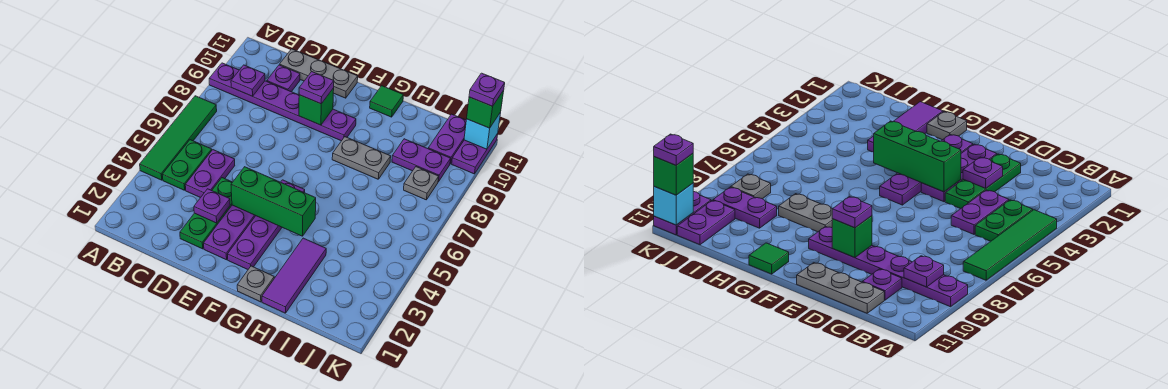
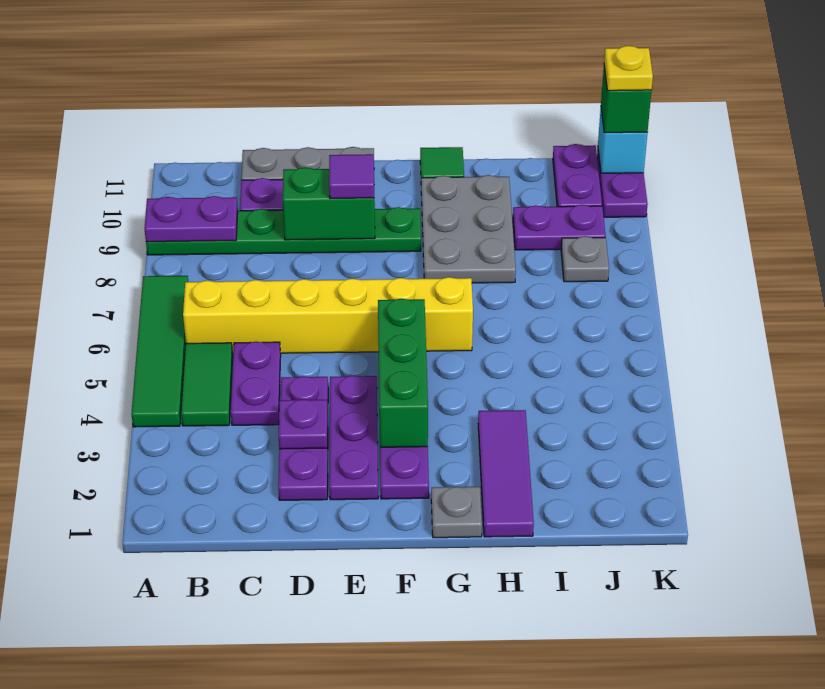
purple plate A9:F9 level 1 -> green plate A9:F9 level 1
green plate B4:B5 level 1 -> green tile B4:B5 level 1
none -> yellow brick B6:G6 level 1
purple plate B9 level 2 -> purple plate A9:B9 level 2
green plate D2:D4 level 1 -> purple plate D2:D4 level 1
green brick E4:G4 level 2 -> green brick F3:F5 level 2
green brick E9 level 2 -> green brick D9:E9 level 2
purple plate E9 level 3 -> purple tile E9 level 3
grey plate G8:H8 level 1 -> grey plate G8:H10 level 1
purple plate K11 level 4 -> yellow plate K11 level 4

